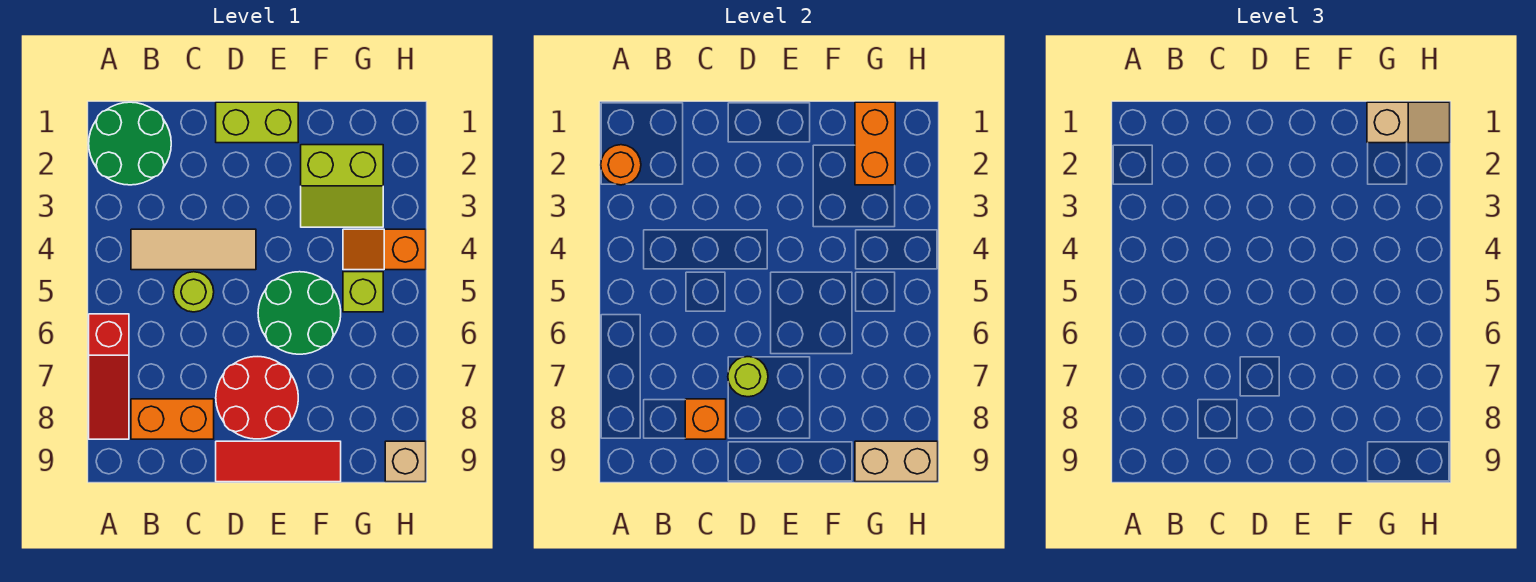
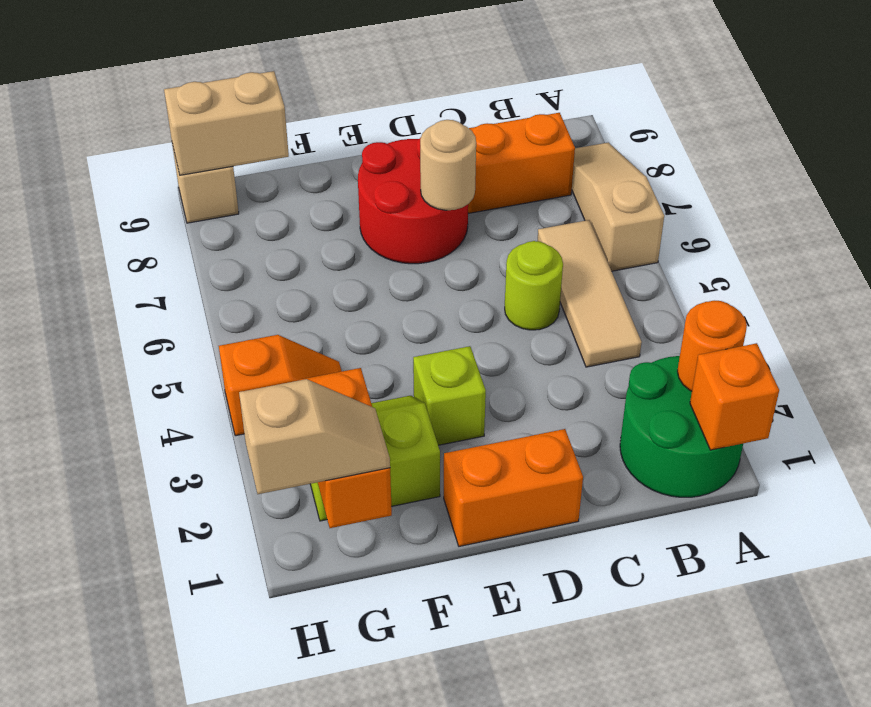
red slope A6:A8 level 1 top 6 -> tan slope A6:A8 level 1 top 6
tan tile B4:D4 level 1 -> tan tile B4:B6 level 1
orange brick C8 level 2 -> orange brick A1 level 2
lime brick D1:E1 level 1 -> orange brick D1:E1 level 1
lime round brick D7 level 2 -> tan round brick D7 level 2
red tile D9:F9 level 1 -> none
green round brick E5:F6 level 1 -> none
tan slope G1:H1 level 3 top G -> tan slope G1:H1 level 3 top H
lime brick G5 level 1 -> lime brick E3 level 1

